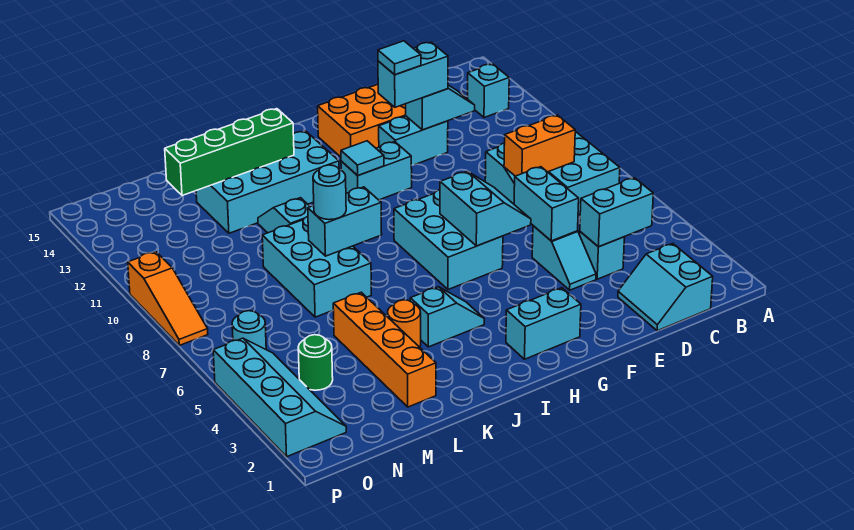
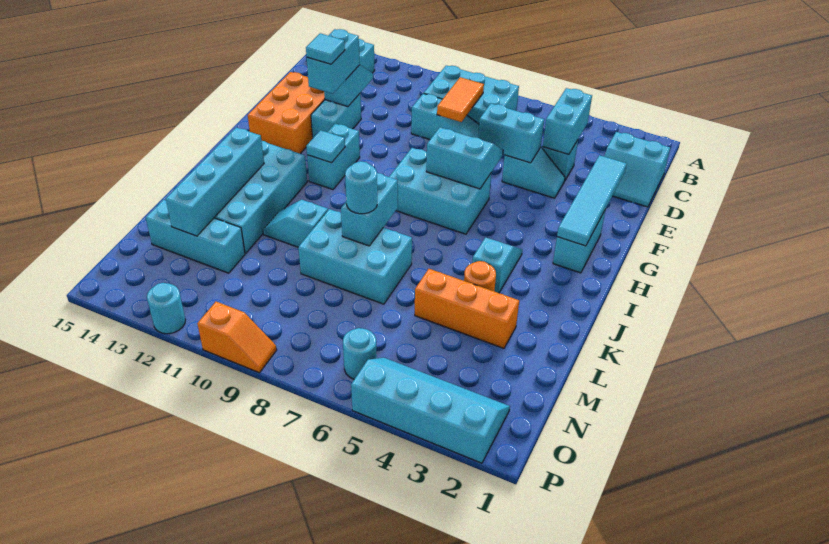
orange brick C8:D8 level 2 -> orange tile C8:D8 level 2
none -> cyan tile E2:H2 level 2
green brick J13:M13 level 2 -> cyan brick J13:M13 level 2
orange brick L2:L5 level 1 -> orange brick L3:L5 level 1
none -> cyan brick M12:M14 level 1
green round brick N4 level 1 -> none
orange slope P8:P10 level 1 top 10 -> orange slope P9:P10 level 1 top 10
none -> cyan round brick P12 level 1

